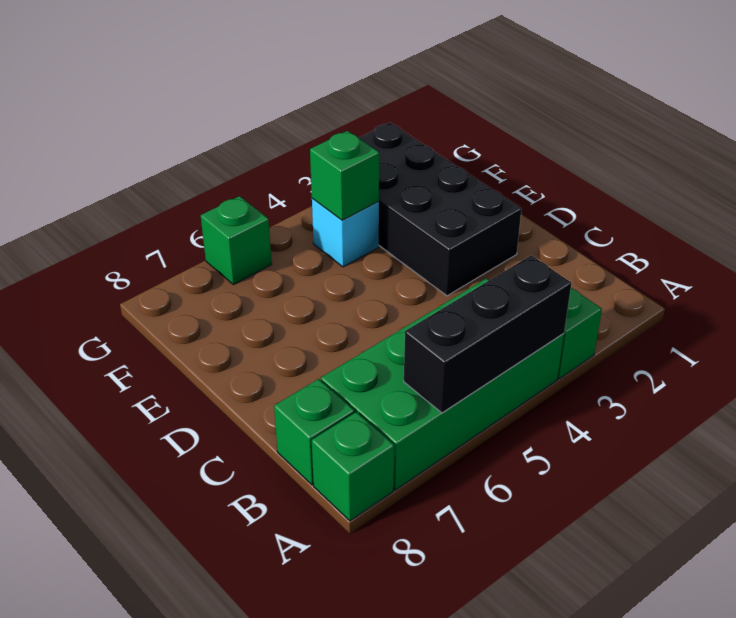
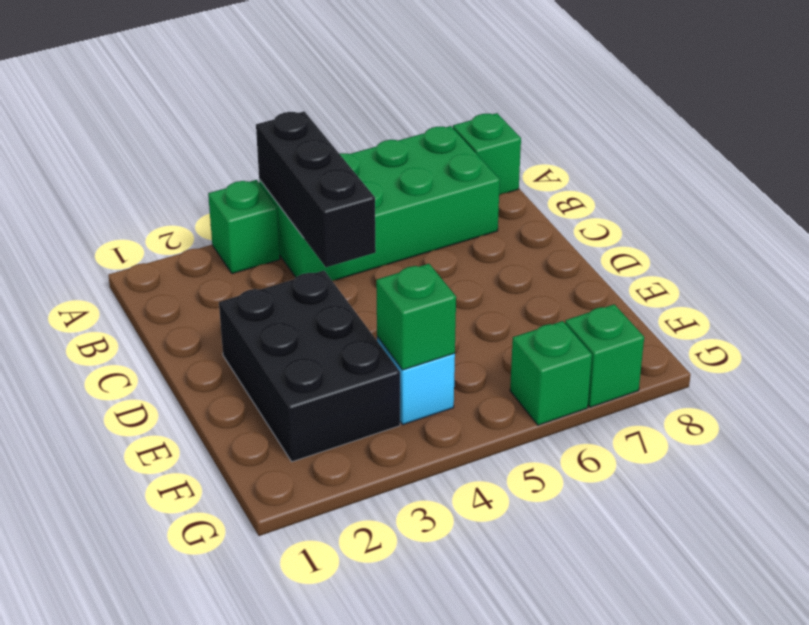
black brick A4:A6 level 2 -> black brick A4:C4 level 2
green brick B8 level 1 -> green brick G7 level 1
black brick D2:G3 level 1 -> black brick D2:F3 level 1

